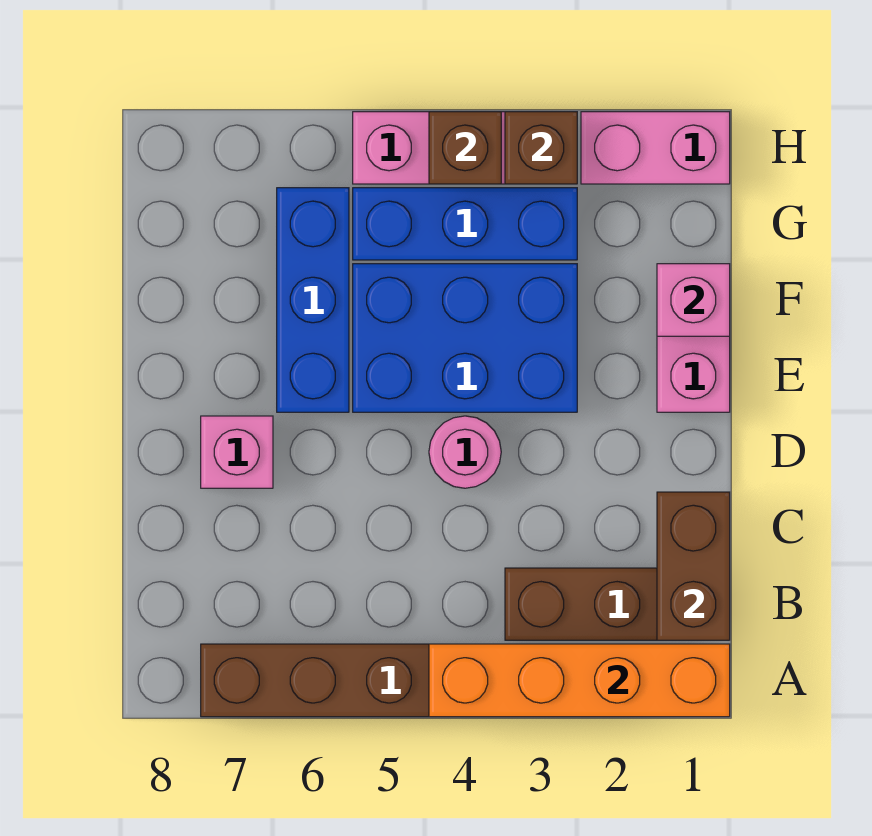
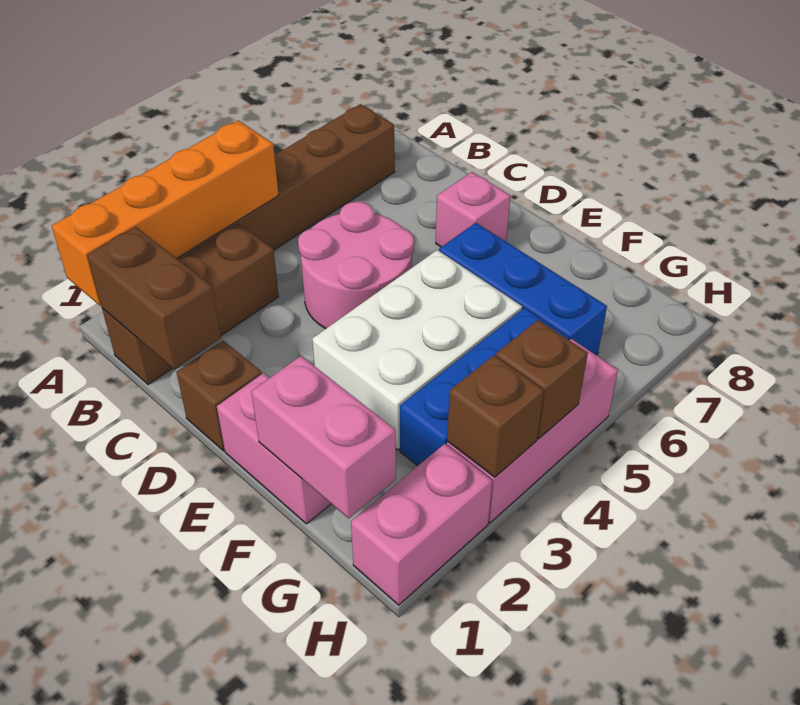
none -> brown brick D1 level 1
pink round brick D4 level 1 -> pink round brick C4:D5 level 1
blue brick E3:F5 level 1 -> white brick E3:F5 level 1
pink brick F1 level 2 -> pink brick F1:G1 level 2

